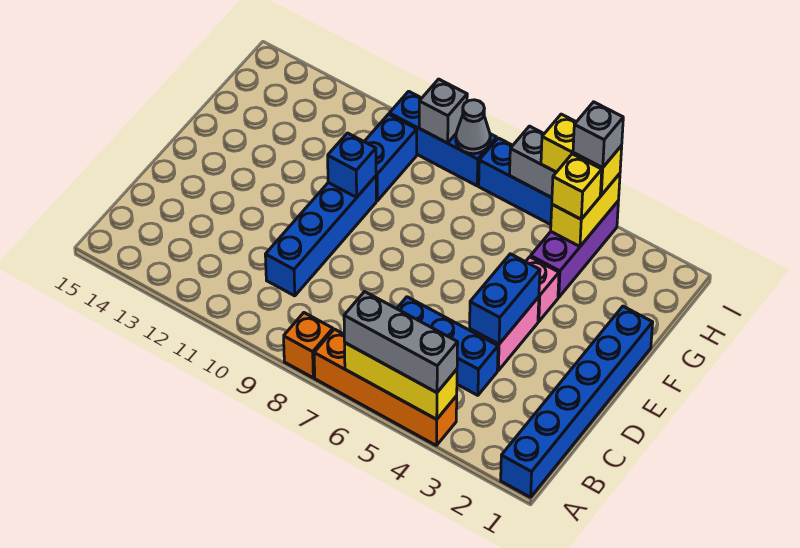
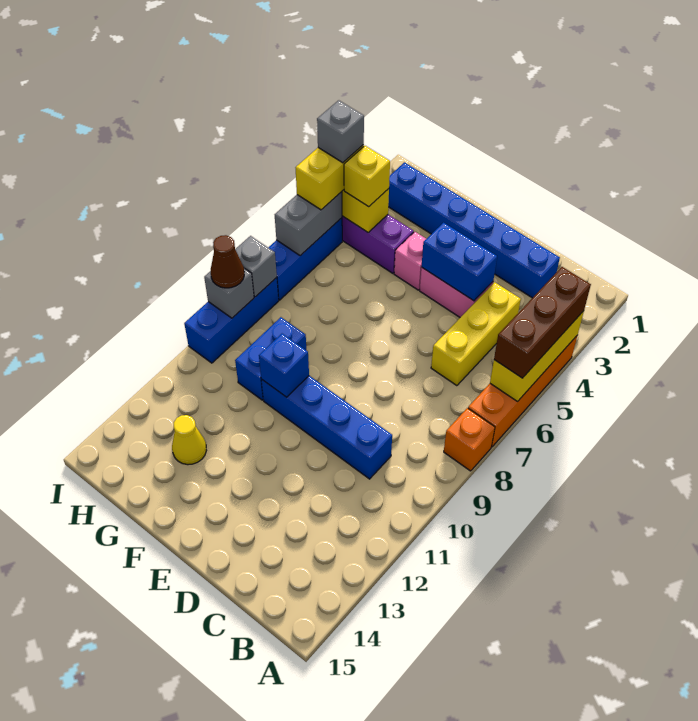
blue brick A1:F1 level 1 -> blue brick C2:H2 level 1
grey brick A4:A6 level 3 -> brown brick A4:A6 level 3
blue brick C4:C6 level 1 -> yellow brick C4:C6 level 1
blue brick G10:H10 level 1 -> blue brick G9:G10 level 1
none -> yellow cone G13 level 1
grey cone I8 level 2 -> grey brick I8 level 2
none -> brown cone I9 level 3

